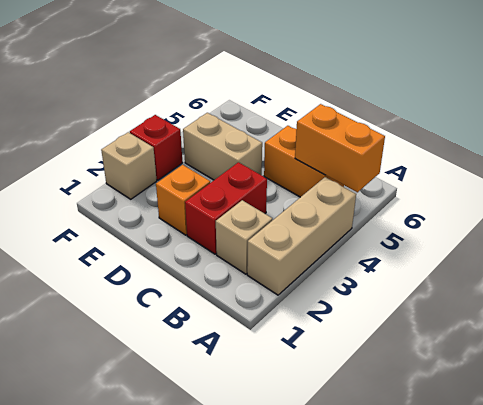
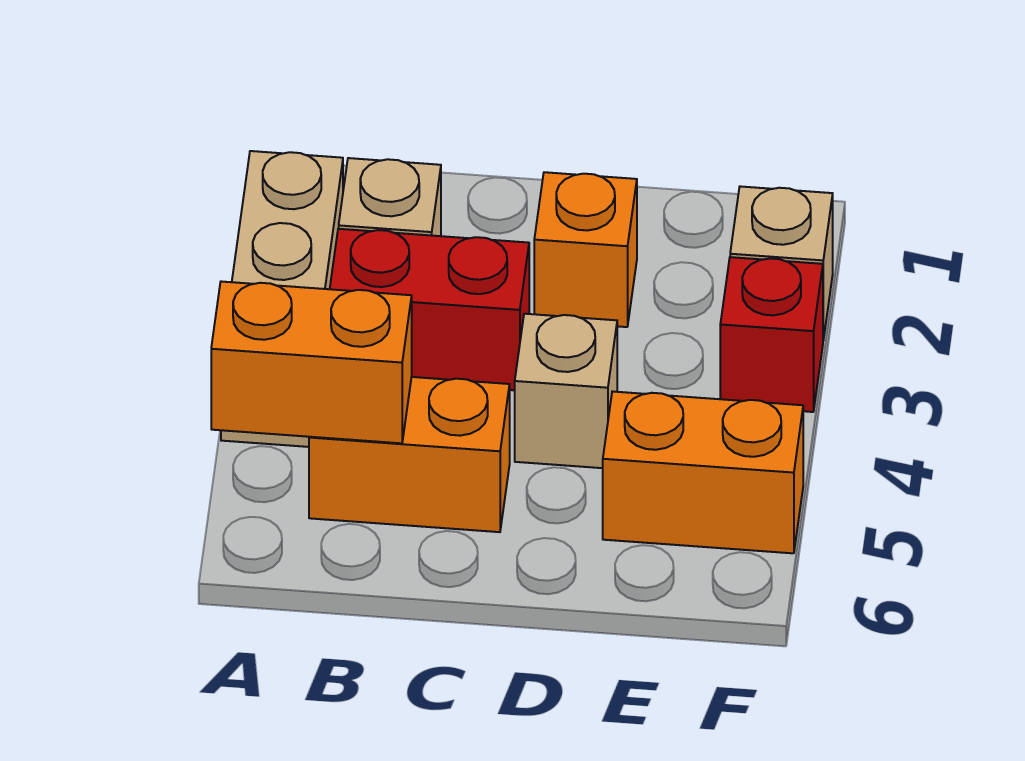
red brick C2:C3 level 1 -> red brick B3:C3 level 1
tan brick D4:E4 level 1 -> tan brick D4 level 1
none -> orange brick E5:F5 level 1

